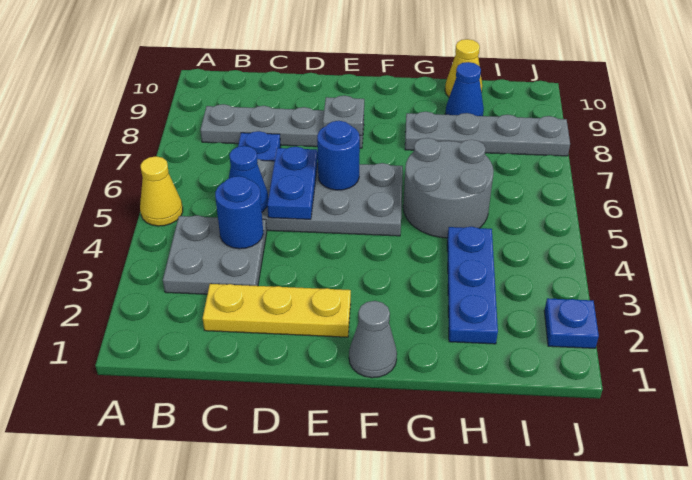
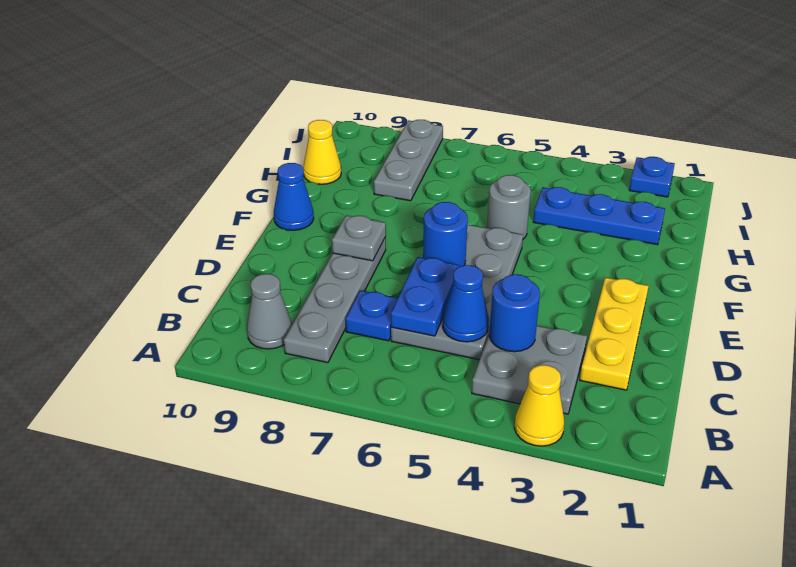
yellow cone A5 level 1 -> yellow cone A3 level 1
blue plate D5:D6 level 2 -> blue plate C6:D6 level 2
grey cone F1 level 1 -> grey cone B9 level 1
grey round brick G5:H6 level 1 -> grey round brick G5 level 1
grey plate G8:J8 level 1 -> grey plate H8:J8 level 1
blue cone H9 level 1 -> blue cone F10 level 1

